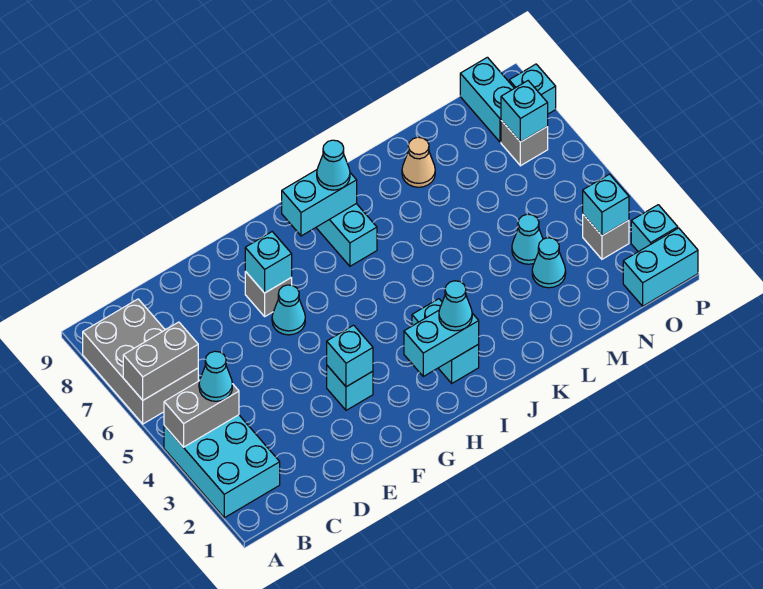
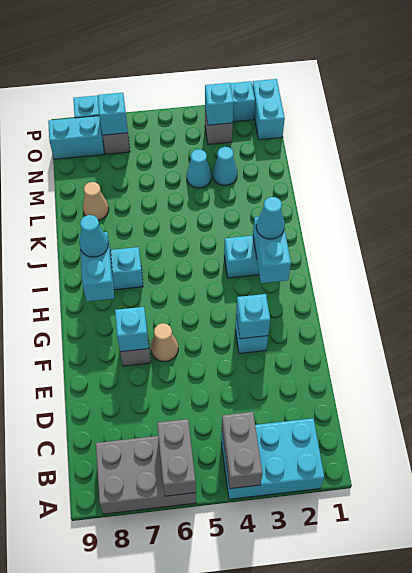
cyan cone B4 level 3 -> none
cyan cone F6 level 1 -> tan cone F6 level 1

